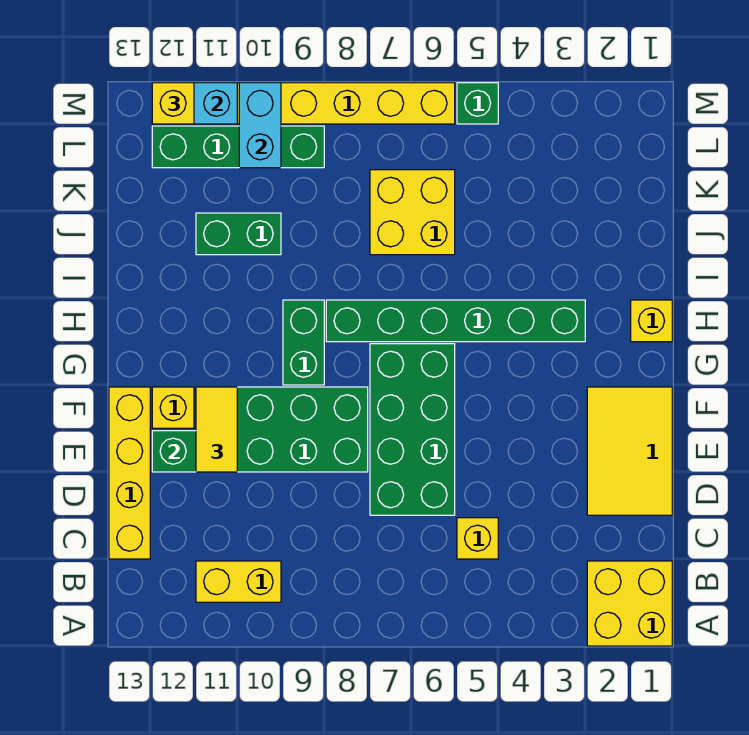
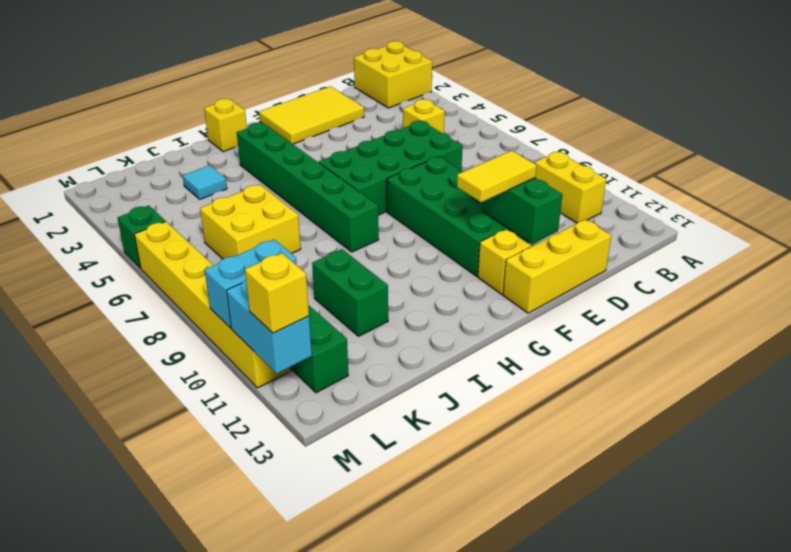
yellow brick C13:F13 level 1 -> yellow brick D13:F13 level 1
green brick G9:H9 level 1 -> none
none -> cyan tile J3 level 1

